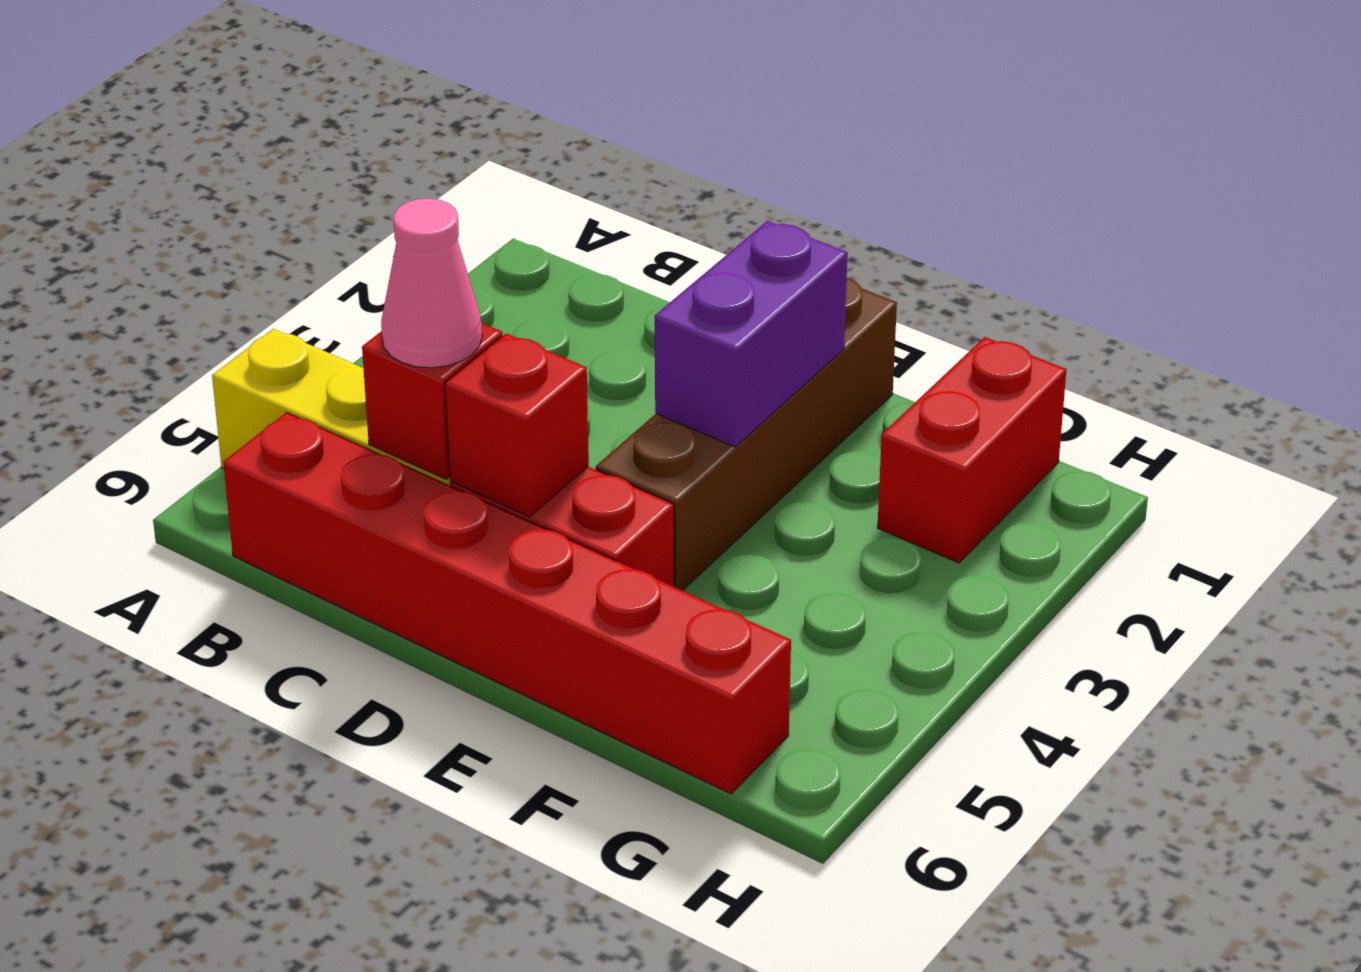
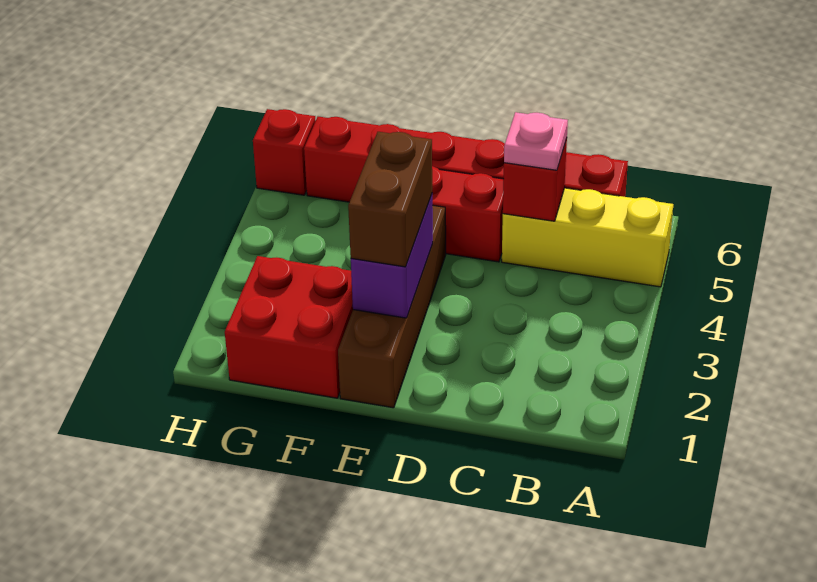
pink cone C5 level 3 -> pink plate C5 level 3
red brick D5 level 2 -> red brick H6 level 1
none -> brown brick E2:E3 level 3
red brick G1:G2 level 1 -> red brick F1:G2 level 1

